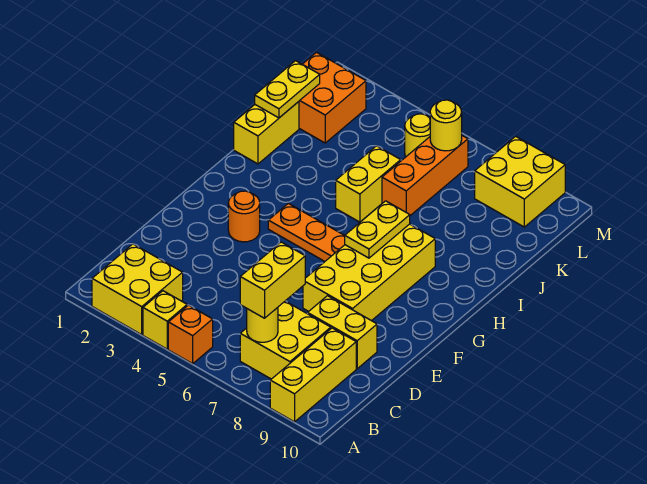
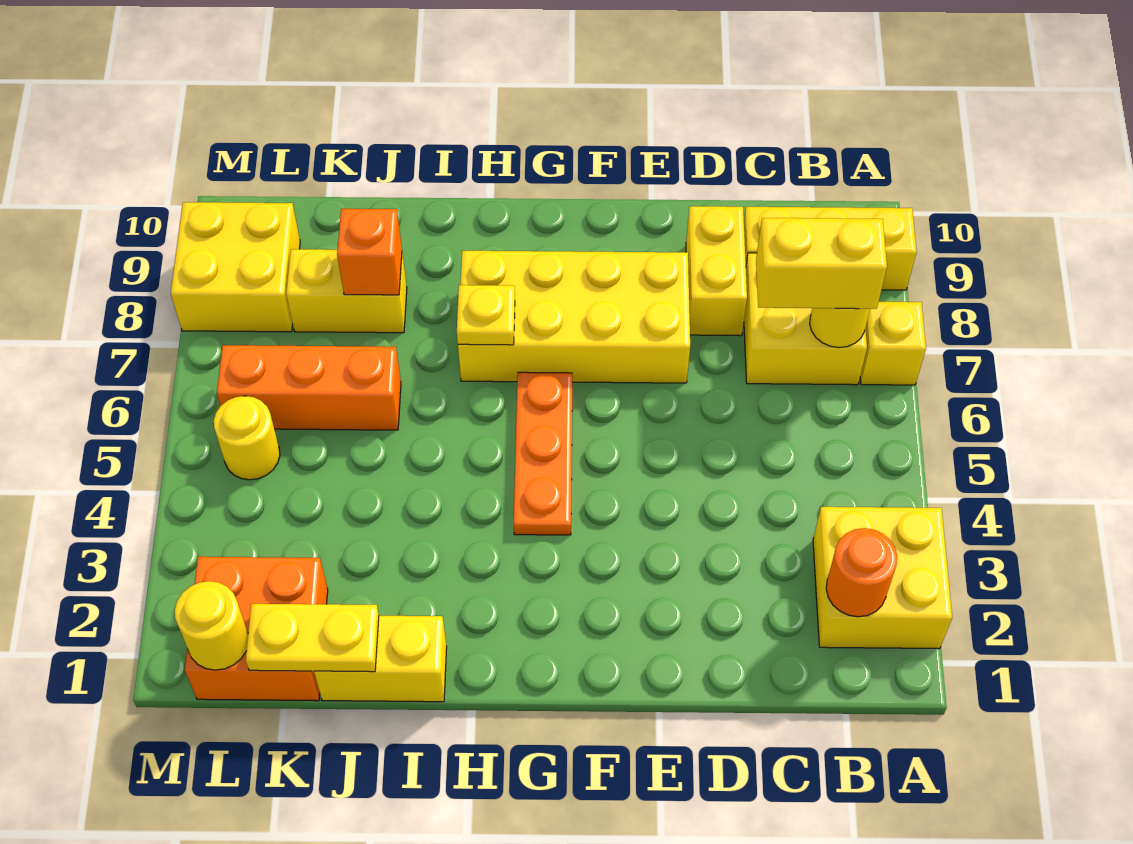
yellow brick A4 level 1 -> yellow brick A7 level 1
orange brick A5 level 1 -> orange brick J8 level 2
orange round brick F3 level 1 -> orange round brick B2 level 2
yellow plate G7:H7 level 2 -> yellow plate H7 level 2
yellow brick I5:J5 level 1 -> yellow brick J8:K8 level 1
yellow round brick L6 level 2 -> yellow round brick L1 level 2

